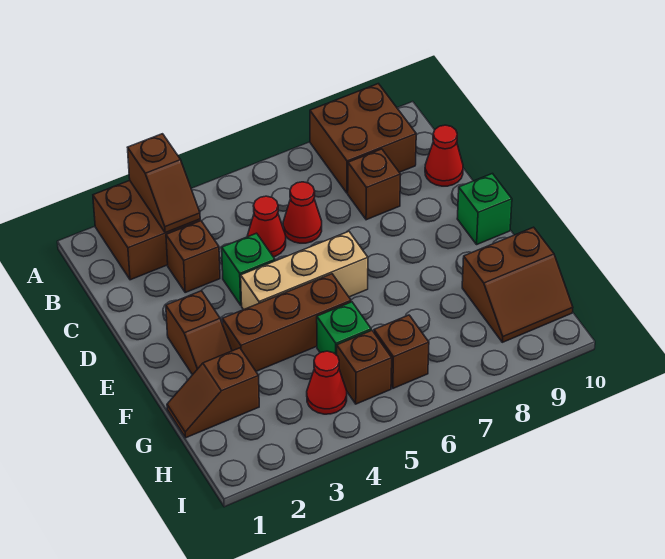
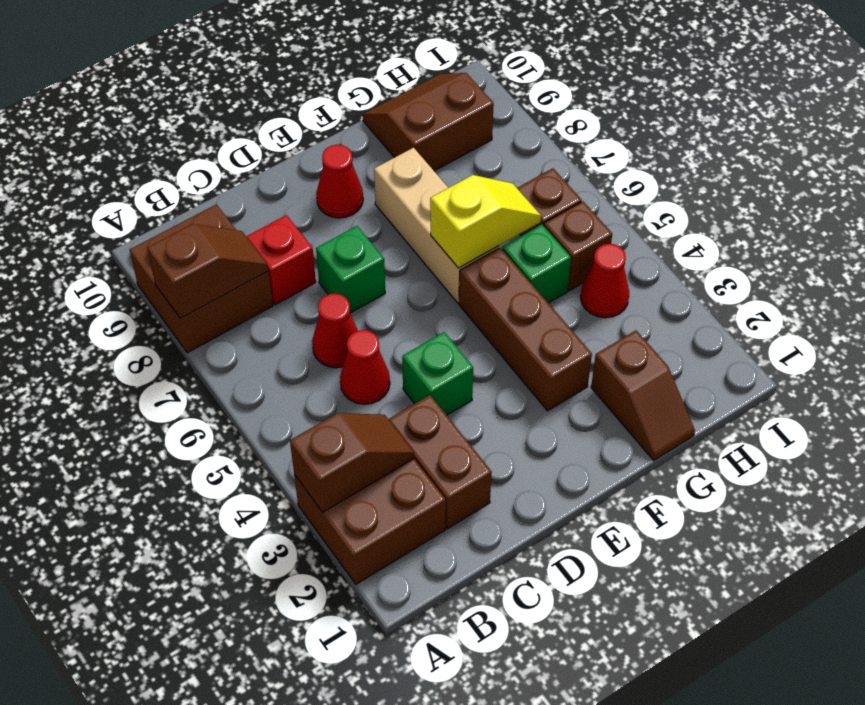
brown brick C3 level 1 -> brown brick C2:C3 level 1
brown brick C8 level 1 -> red brick C8 level 1
red cone C10 level 1 -> red cone E9 level 1
brown slope E2:F2 level 1 top E -> brown slope A8:B8 level 2 top A
tan brick E4:E6 level 1 -> tan brick F6:F8 level 1
green brick E10 level 1 -> green brick D7 level 1
none -> yellow slope F6:G6 level 2 top F
brown slope G9:H10 level 1 top G -> brown slope G9:H10 level 1 top 9

